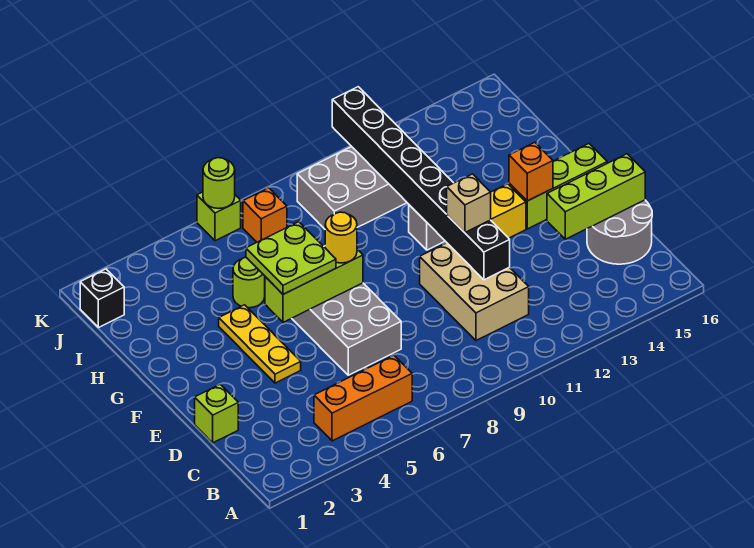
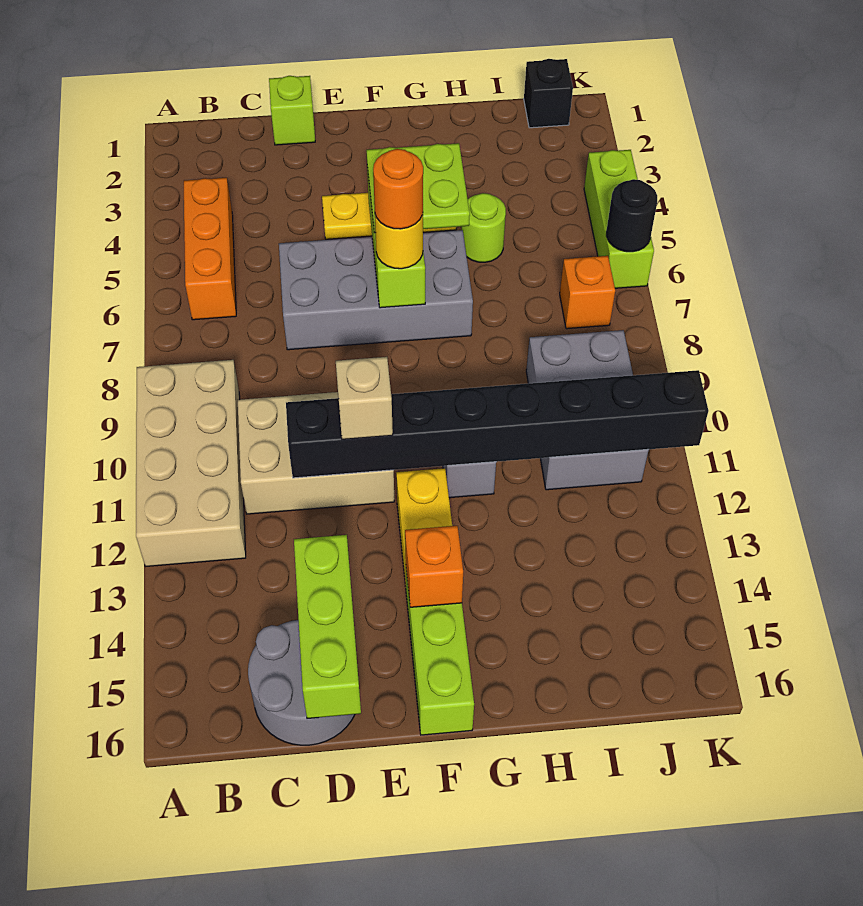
none -> tan brick A9:B12 level 1
none -> orange round brick F7 level 4
lime brick K6 level 1 -> lime brick K4:K6 level 1
lime round brick K6 level 2 -> black round brick K6 level 2

